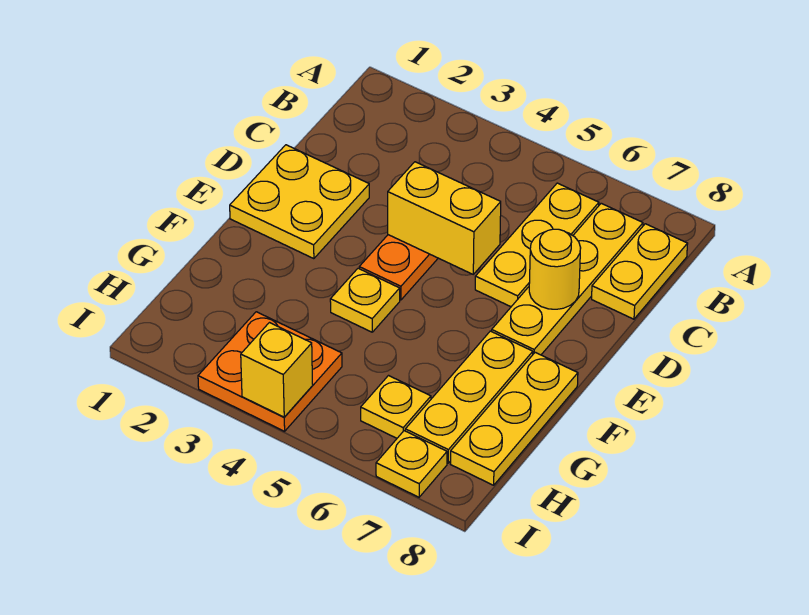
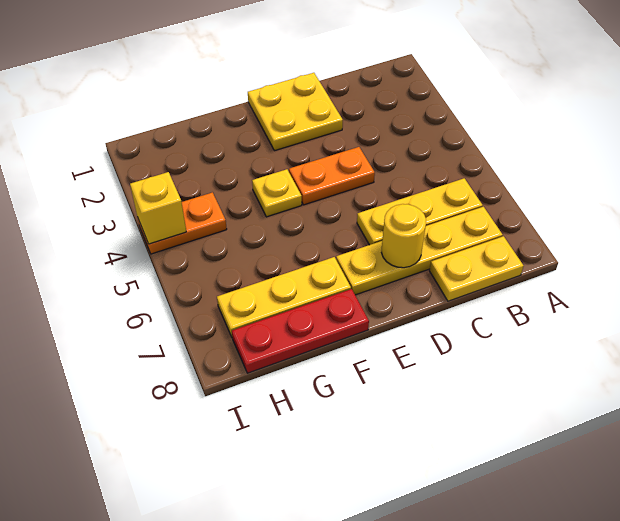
yellow brick D4:D5 level 2 -> none
yellow plate F8:H8 level 1 -> red plate F8:H8 level 1
orange plate H3:I4 level 1 -> orange plate H4:I4 level 1
yellow plate H6 level 1 -> none
yellow plate I7 level 1 -> none

